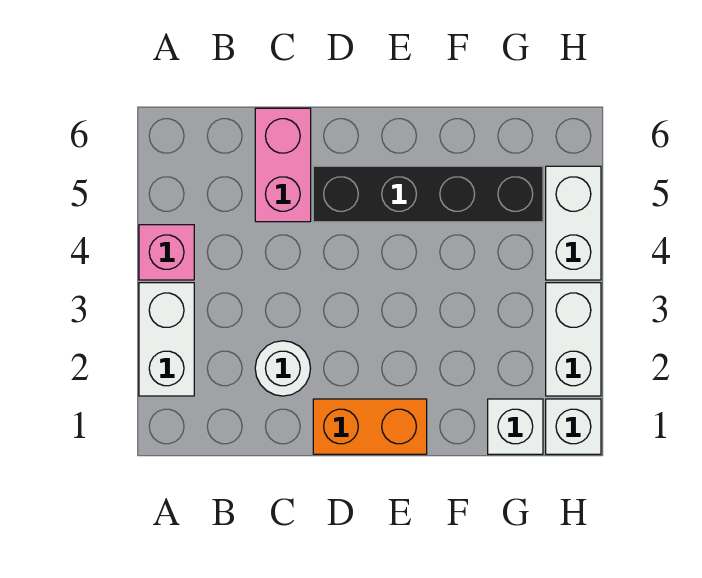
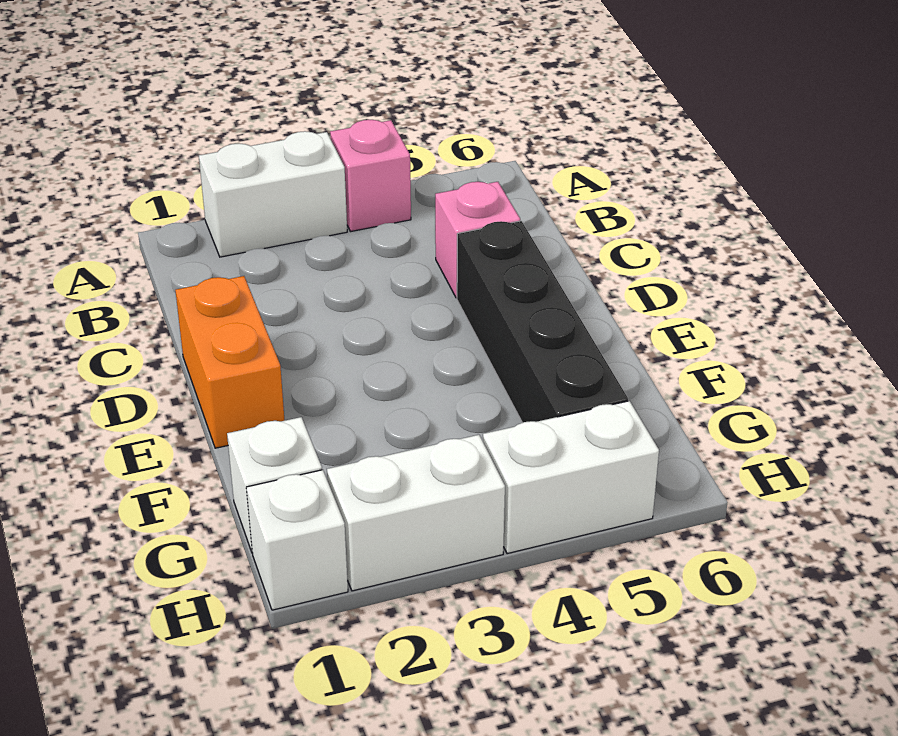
white round brick C2 level 1 -> none
pink brick C5:C6 level 1 -> pink brick C5 level 1

